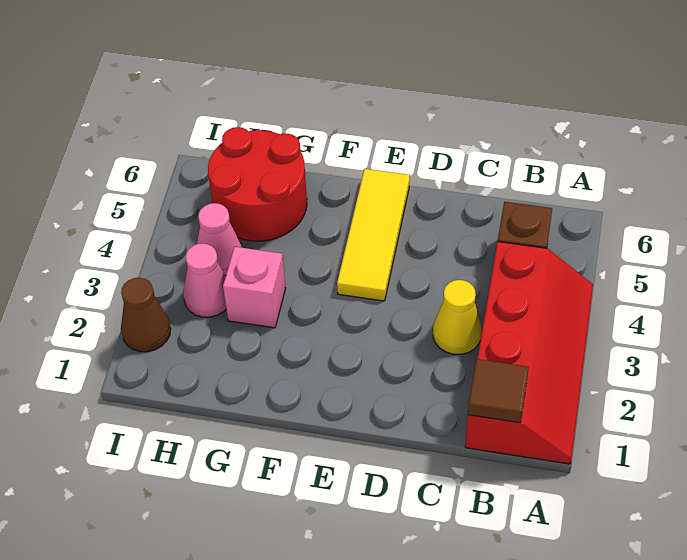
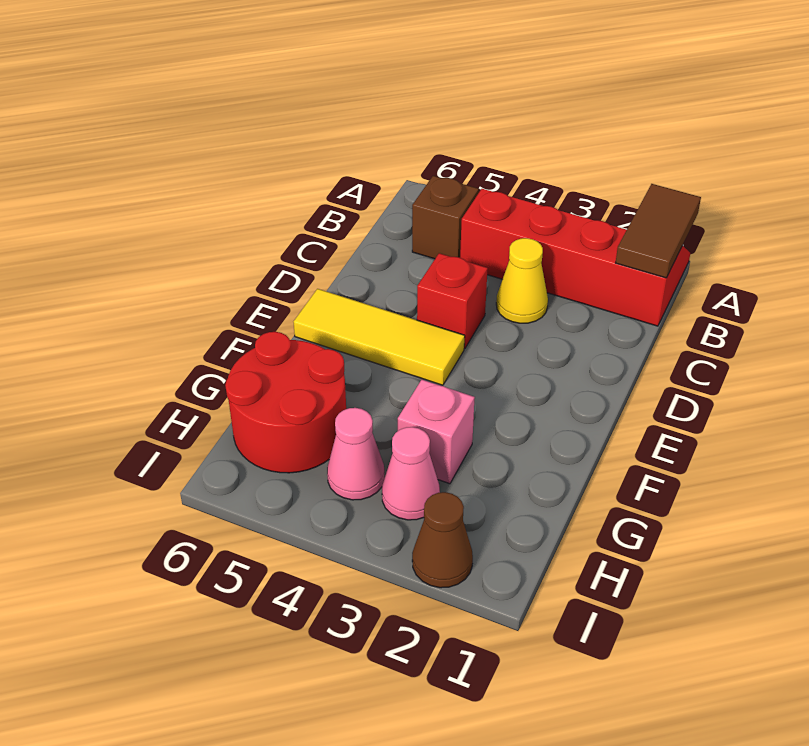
brown tile B1 level 2 -> brown tile A1:B1 level 2
none -> red brick D4 level 1

